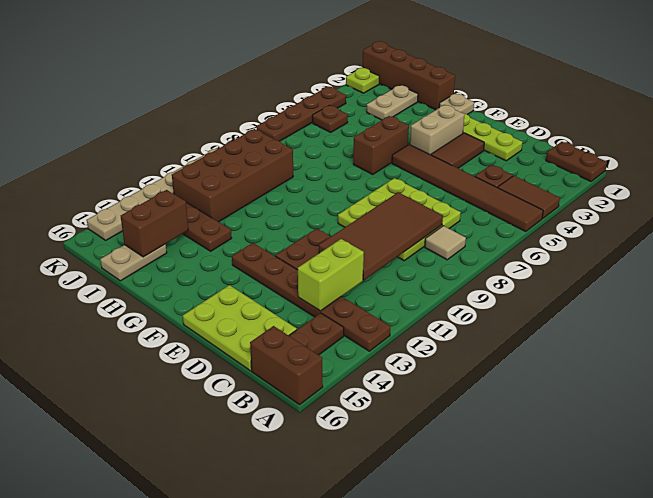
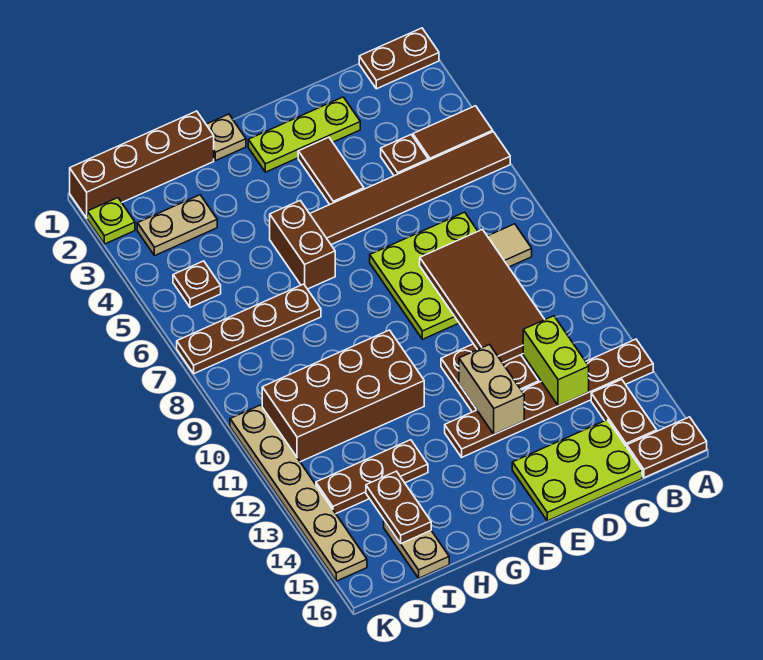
brown brick A16:B16 level 1 -> brown plate A16:B16 level 1
tan brick F3:F4 level 1 -> tan brick E12:E13 level 2
tan plate I2:I3 level 1 -> tan plate I3:J3 level 1
brown brick I9:J12 level 1 -> brown brick G10:J11 level 1
brown brick I14:I15 level 2 -> brown plate I14:I15 level 2
brown plate K4:K7 level 1 -> brown plate H7:K7 level 1

